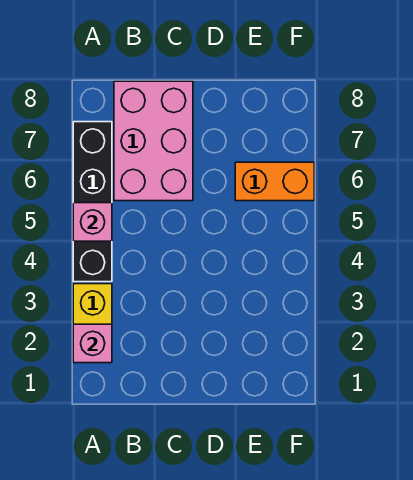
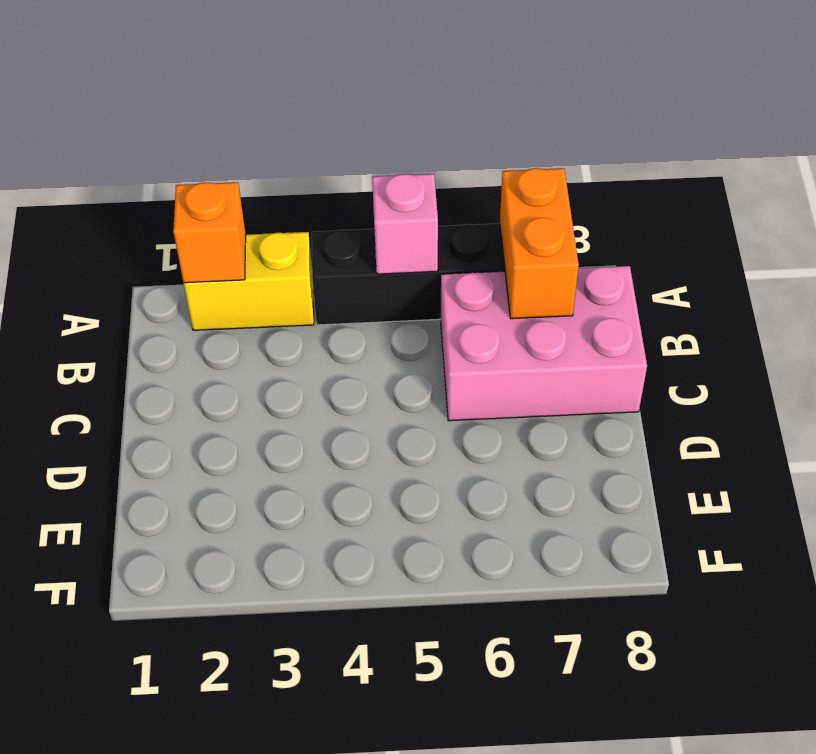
pink brick A2 level 2 -> orange brick A2 level 2
orange brick E6:F6 level 1 -> orange brick A7:B7 level 2

